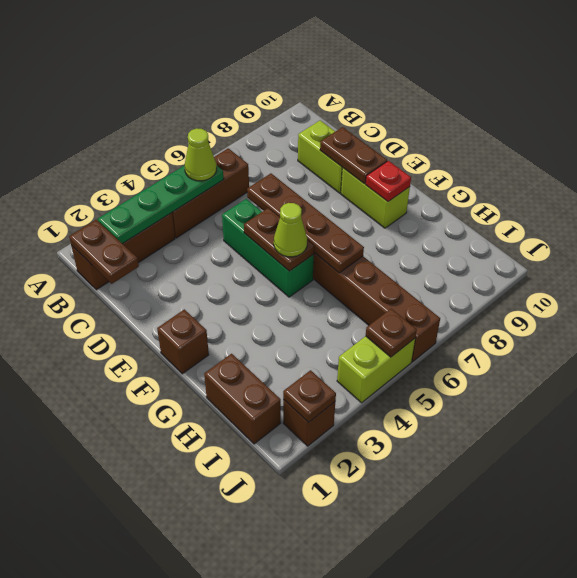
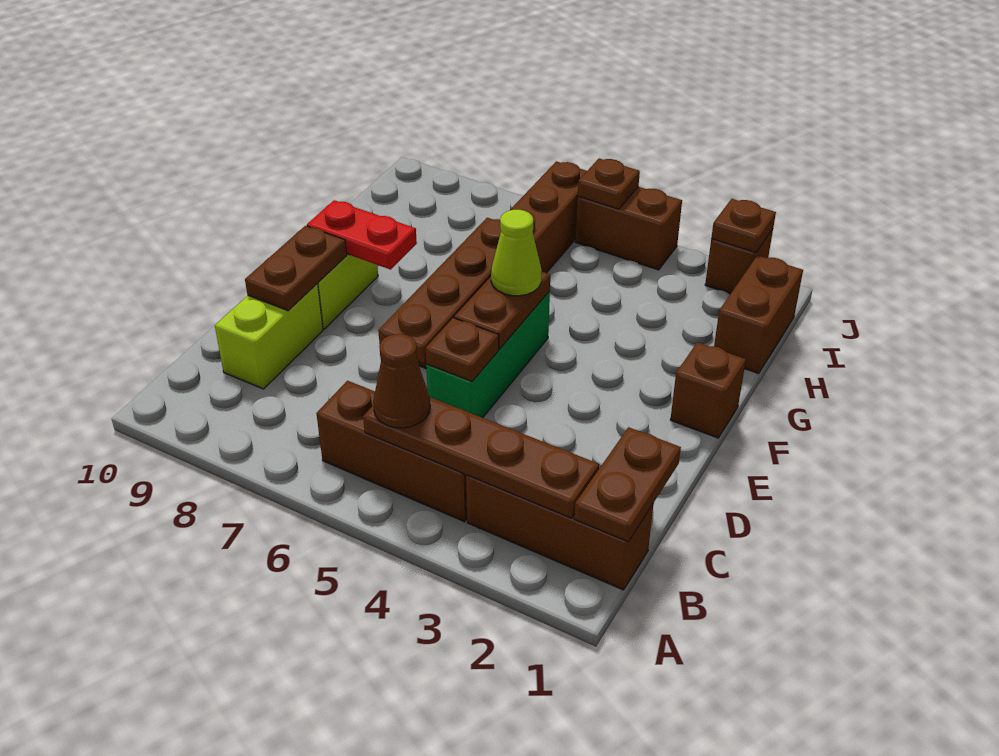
green plate B2:B5 level 2 -> brown plate B2:B5 level 2
lime cone B5 level 3 -> brown cone B5 level 3
none -> brown plate D5 level 2
red plate F9 level 2 -> red plate F8:F9 level 2
lime brick J4:J5 level 1 -> brown brick J4:J5 level 1

